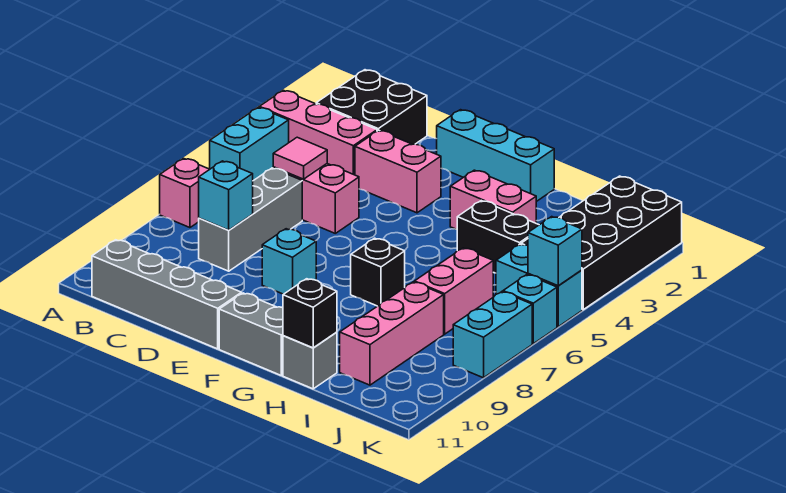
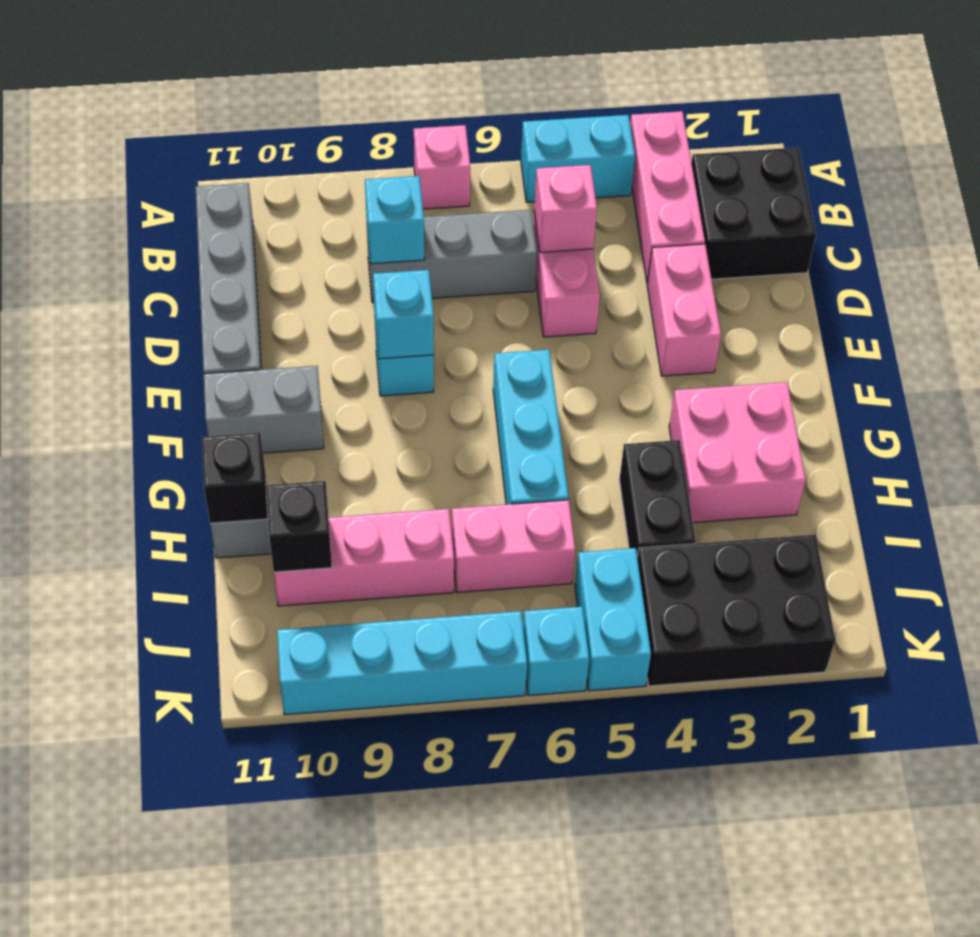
pink tile C5 level 2 -> pink brick C5 level 2
cyan brick E1:G1 level 1 -> cyan brick F6:H6 level 1
grey brick F11:G11 level 1 -> grey brick F10:F11 level 1
pink brick G3:H3 level 1 -> pink brick G2:H3 level 1
black brick G7 level 1 -> black brick I10 level 2
black brick J1:K4 level 1 -> black brick J2:K4 level 1
cyan brick K5 level 2 -> cyan brick E8 level 2
cyan brick K7:K8 level 1 -> cyan brick K7:K10 level 1

